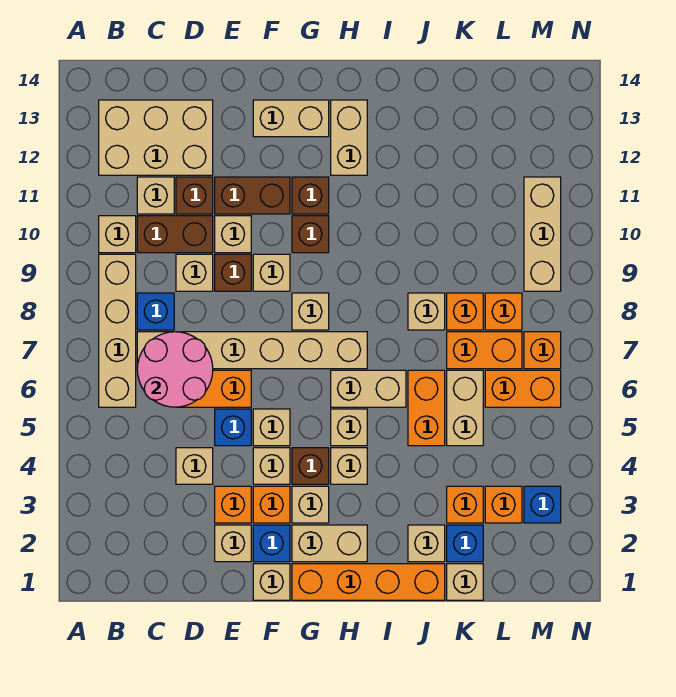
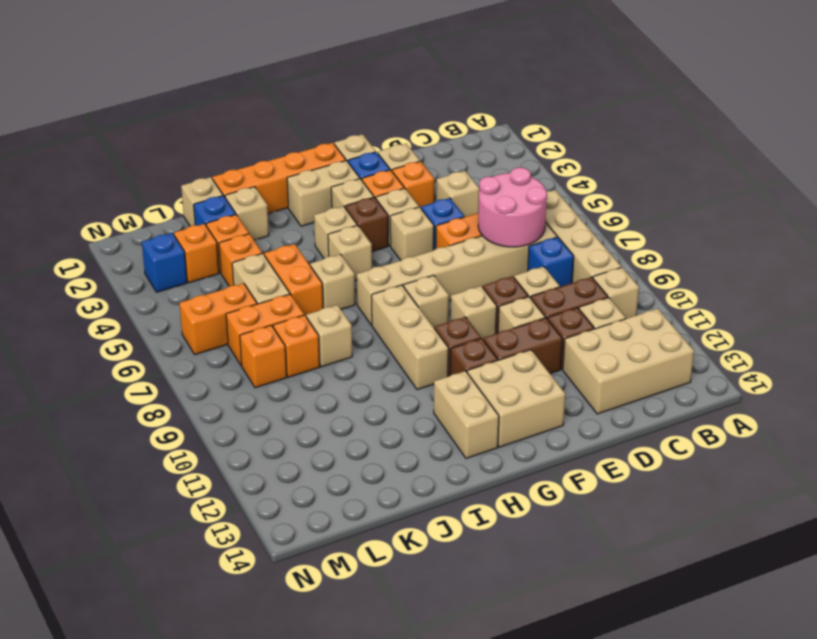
tan brick F13:G13 level 1 -> tan brick F12:G13 level 1
tan brick H6:I6 level 1 -> tan brick I6 level 1
orange brick M7 level 1 -> orange brick K4 level 1
tan brick M9:M11 level 1 -> tan brick H8:H10 level 1

